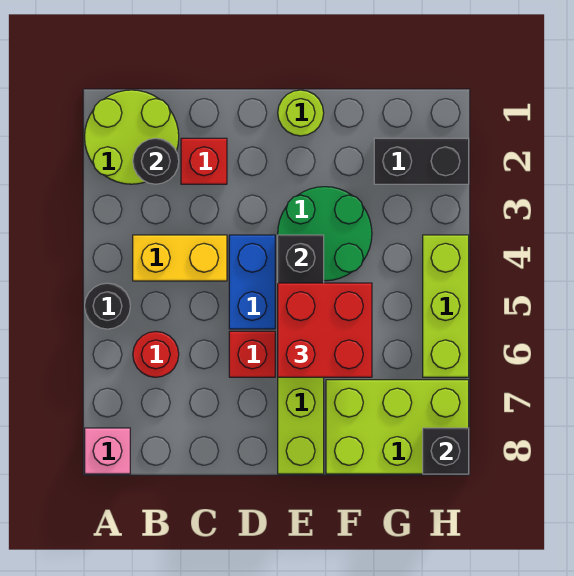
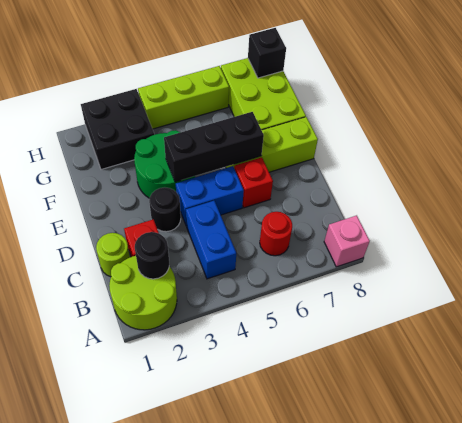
black round brick A5 level 1 -> black round brick D3 level 1
yellow brick B4:C4 level 1 -> blue brick B4:C4 level 1
lime round brick E1 level 1 -> lime round brick C1 level 1
red brick E5:F6 level 3 -> none
black brick G2:H2 level 1 -> black brick G2:H3 level 1

